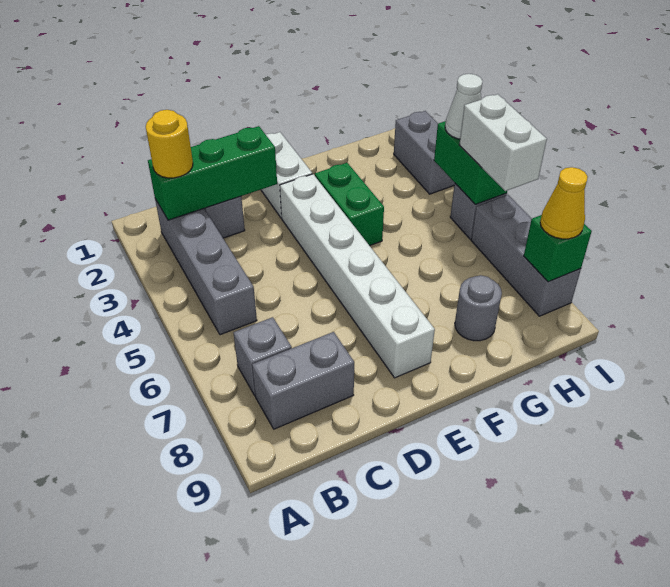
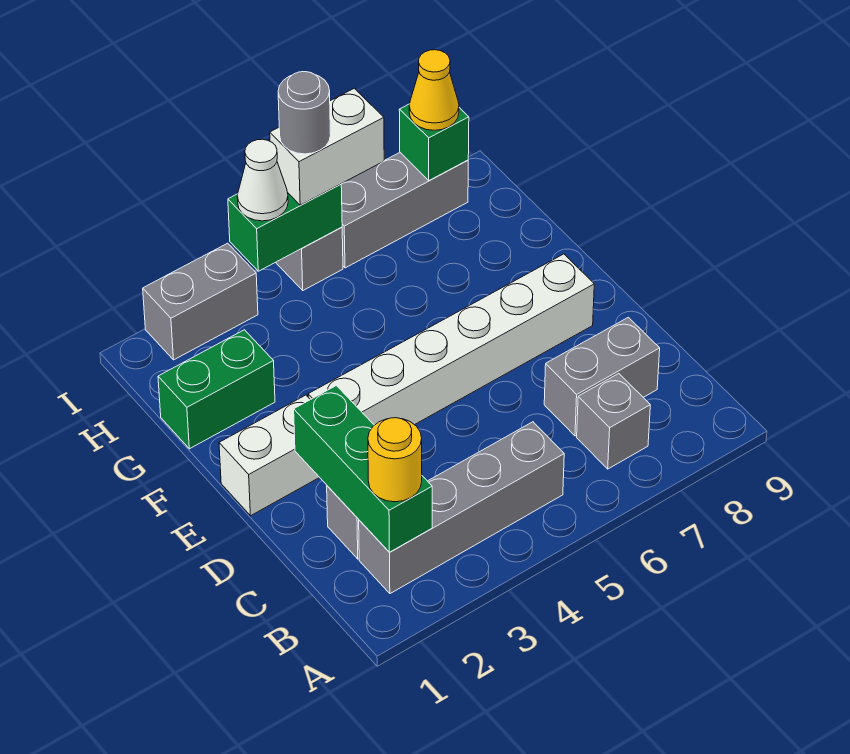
grey brick B8:C8 level 1 -> grey brick C7:C8 level 1
green brick F3:F4 level 1 -> green brick G1:G2 level 1
grey round brick G8 level 1 -> grey round brick I5 level 4

